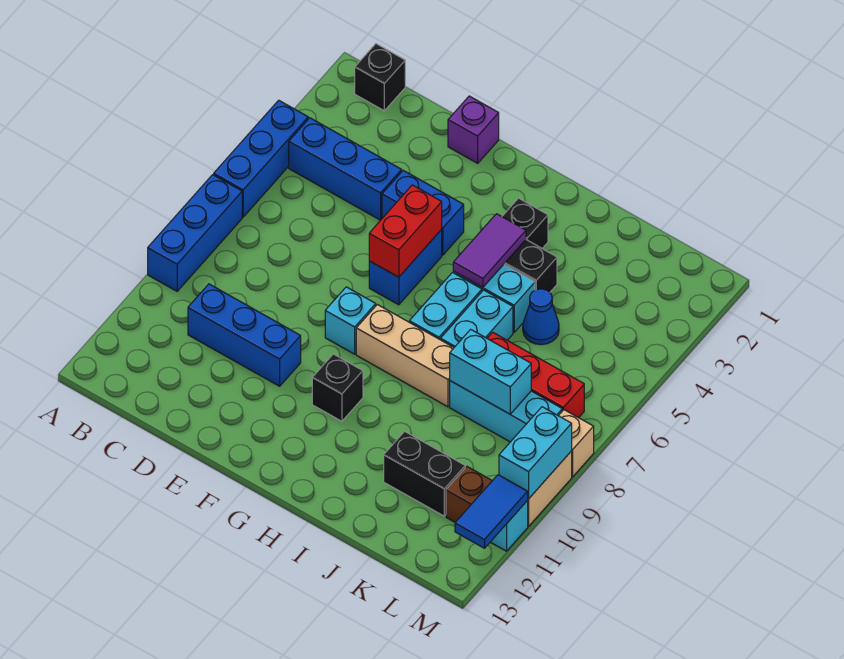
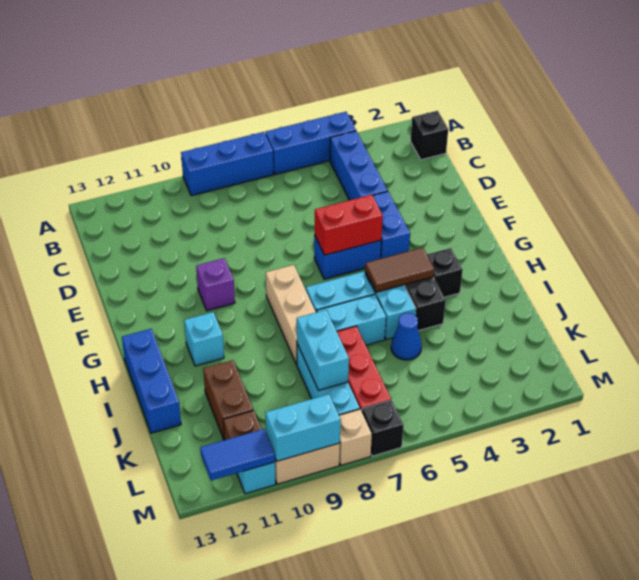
blue brick C10:E10 level 1 -> blue brick H13:J13 level 1
purple brick E1 level 1 -> purple brick F10 level 1
cyan brick F8 level 1 -> cyan brick H11 level 1
black brick G10 level 1 -> black brick M7 level 1
purple tile H4:H5 level 2 -> brown tile H4:H5 level 2
black brick J11:K11 level 1 -> brown brick J11:K11 level 1

